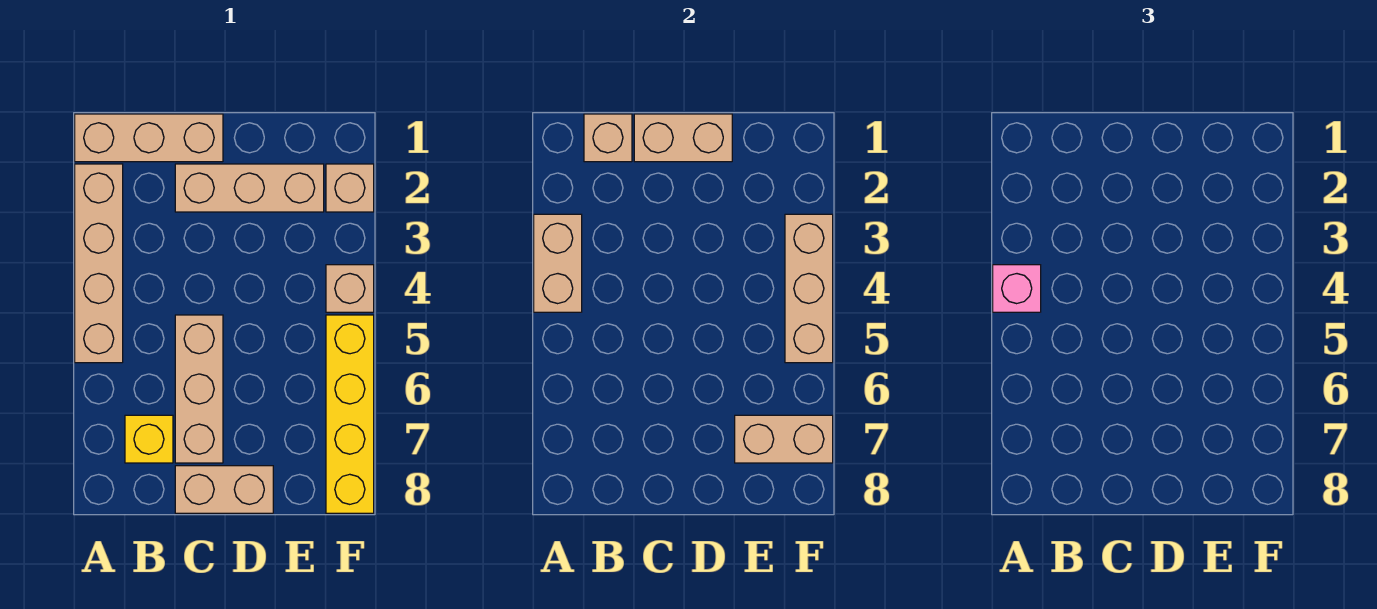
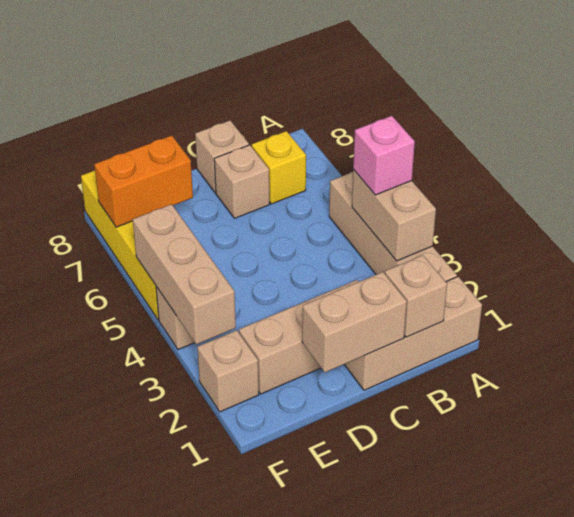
tan brick C5:C7 level 1 -> tan brick C7 level 1
tan brick C8:D8 level 1 -> tan brick C8 level 1
tan brick E7:F7 level 2 -> orange brick E7:F7 level 2

